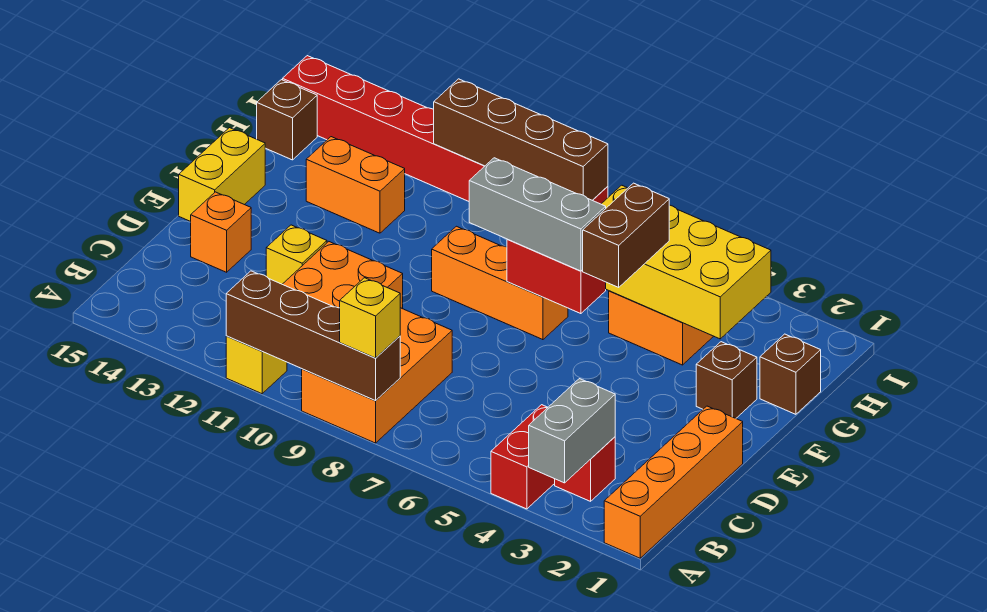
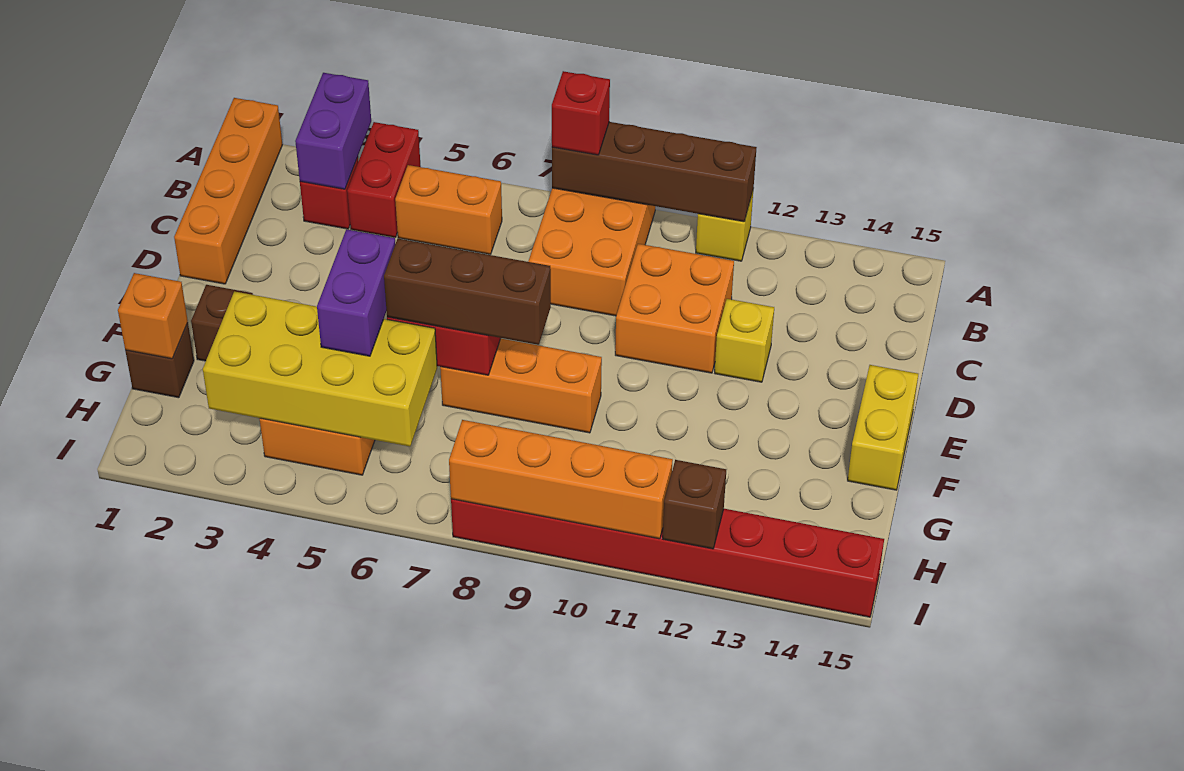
grey brick A3:B3 level 2 -> purple brick A3:B3 level 2
yellow brick A8 level 3 -> red brick A8 level 3
orange brick D14 level 1 -> orange brick G1 level 2
brown brick F5:G5 level 3 -> purple brick F5:G5 level 3
grey brick F6:F8 level 3 -> brown brick F6:F8 level 3
orange brick G12:G13 level 1 -> orange brick B5:B6 level 1
brown brick H15 level 1 -> brown brick I12 level 2
brown brick I8:I11 level 2 -> orange brick I8:I11 level 2

